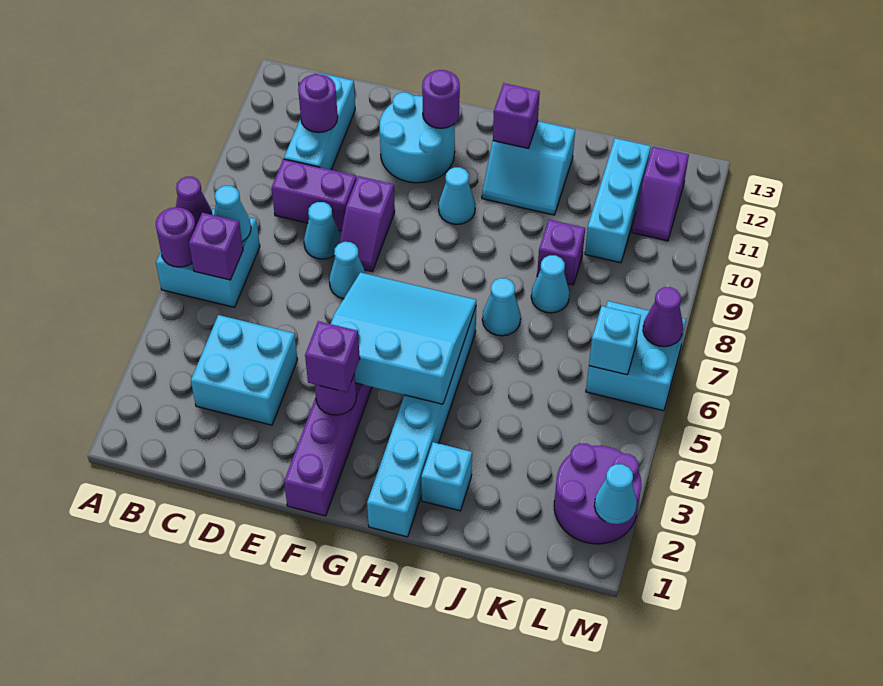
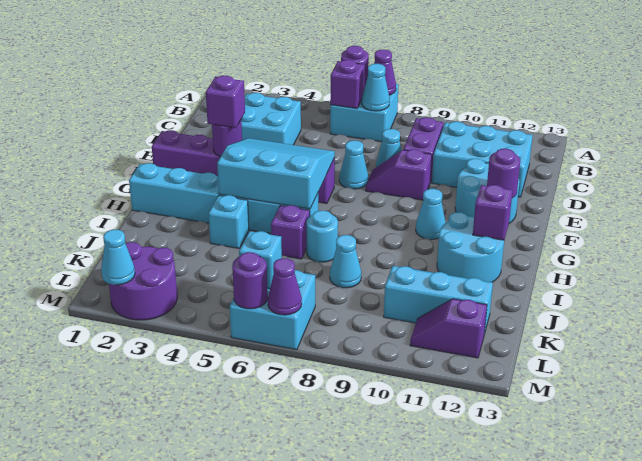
cyan brick C10:C12 level 1 -> cyan brick C10:D12 level 1
purple round brick C11 level 2 -> purple round brick M6 level 2
cyan slope F4:H6 level 2 top 4 -> cyan slope F4:H6 level 2 top H
cyan slope H11:I12 level 1 top 12 -> cyan round brick H11:I12 level 1
cyan brick I2 level 1 -> cyan brick I4 level 1
cyan cone I7 level 1 -> cyan round brick I7 level 1
purple brick J9 level 1 -> purple brick I6 level 1

